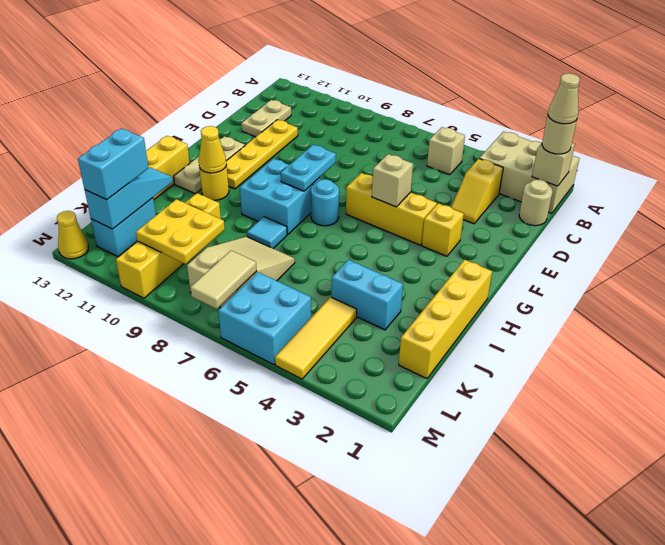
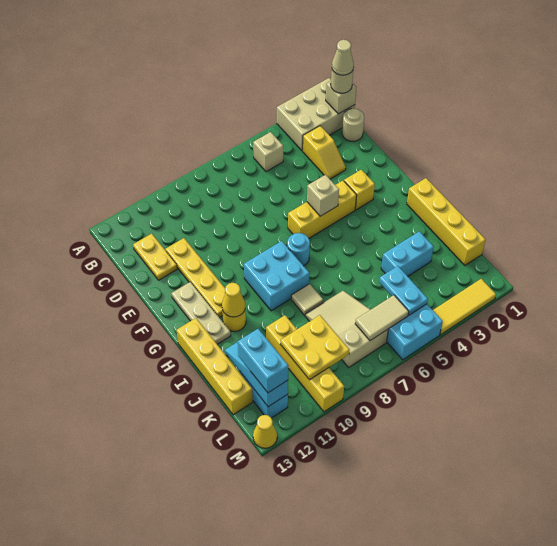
tan plate C12:D12 level 1 -> yellow plate C12:D12 level 1
cyan plate F8:G8 level 2 -> cyan plate K5:L5 level 2
cyan tile I8 level 1 -> tan tile I8 level 1
yellow tile K4:M4 level 1 -> yellow tile M2:M4 level 1
tan tile L7:M7 level 2 -> tan tile L6:L7 level 2

